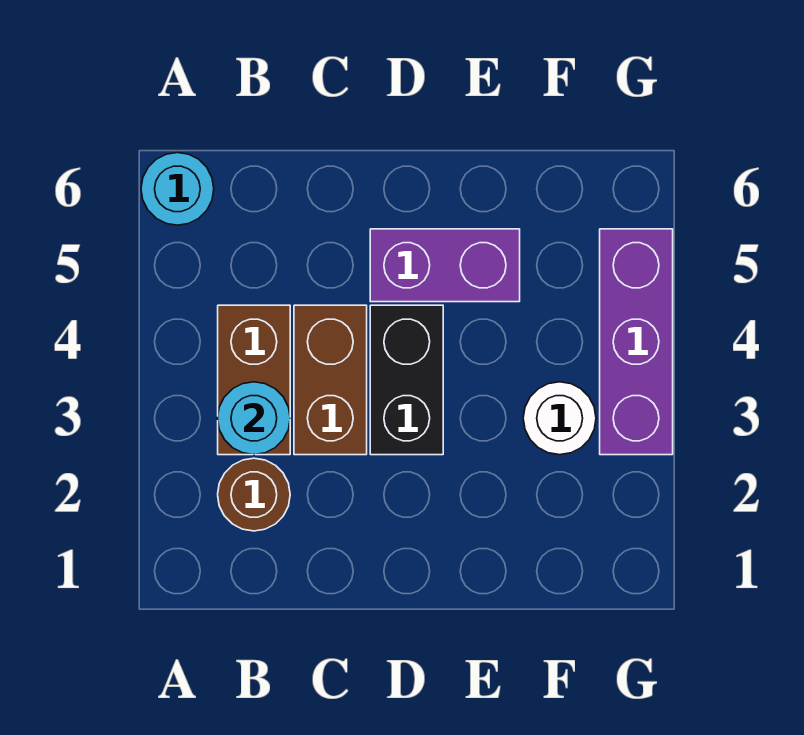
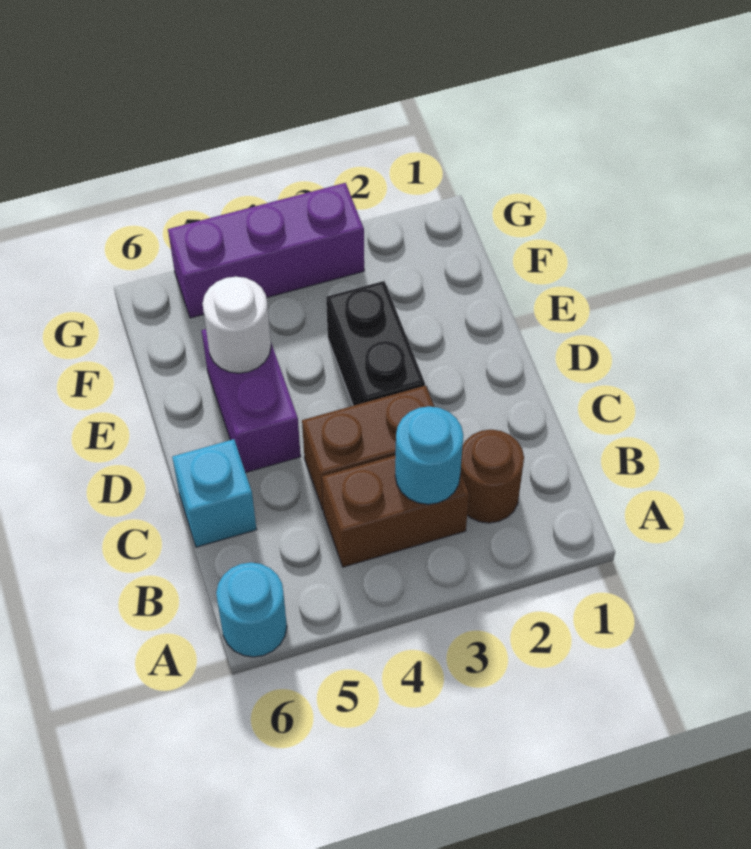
none -> cyan brick C6 level 1
black brick D3:D4 level 1 -> black brick D3:E3 level 1
white round brick F3 level 1 -> white round brick E5 level 2

